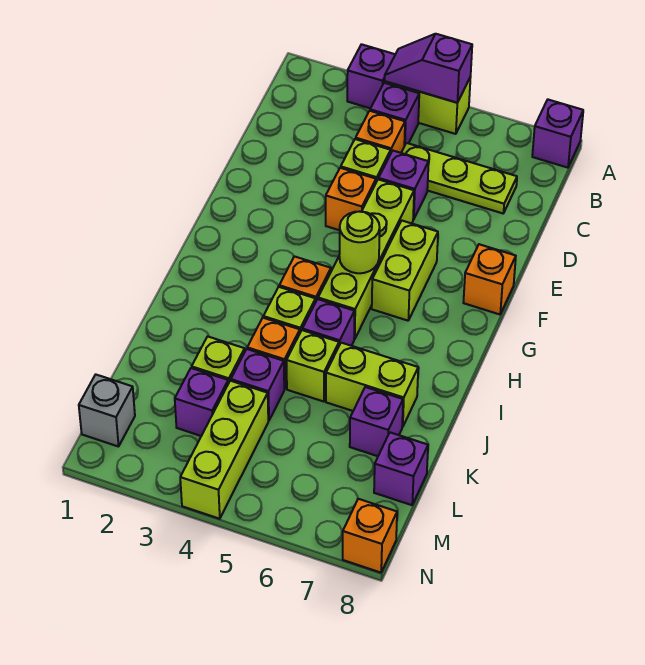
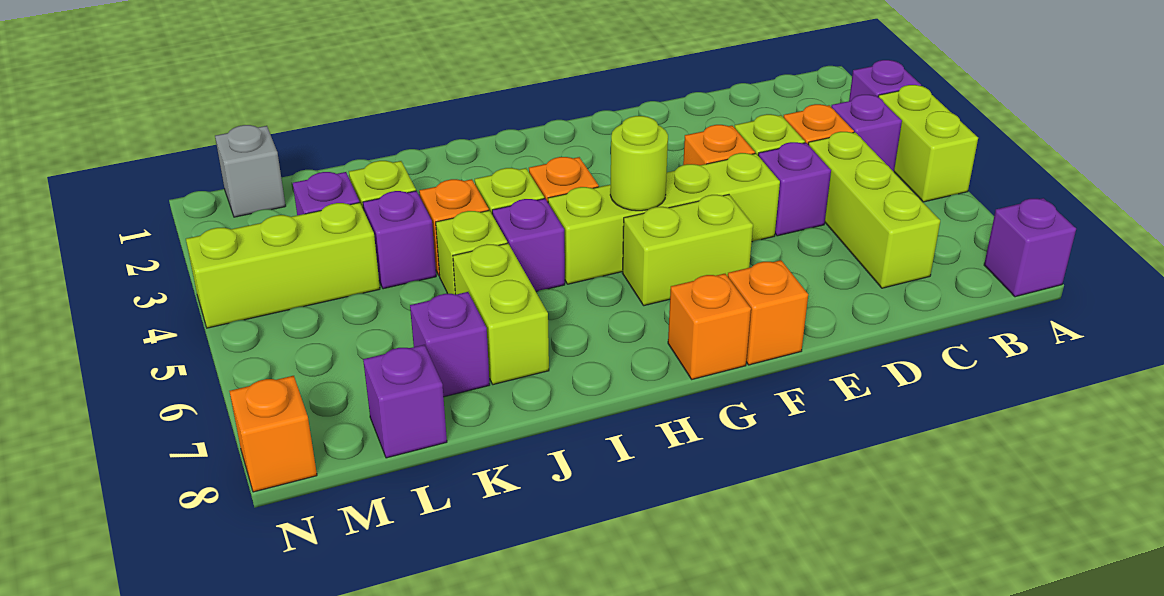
purple slope A4:A5 level 2 top 5 -> none
lime plate C5:C7 level 1 -> lime brick C5:C7 level 1
none -> orange brick G8 level 1

